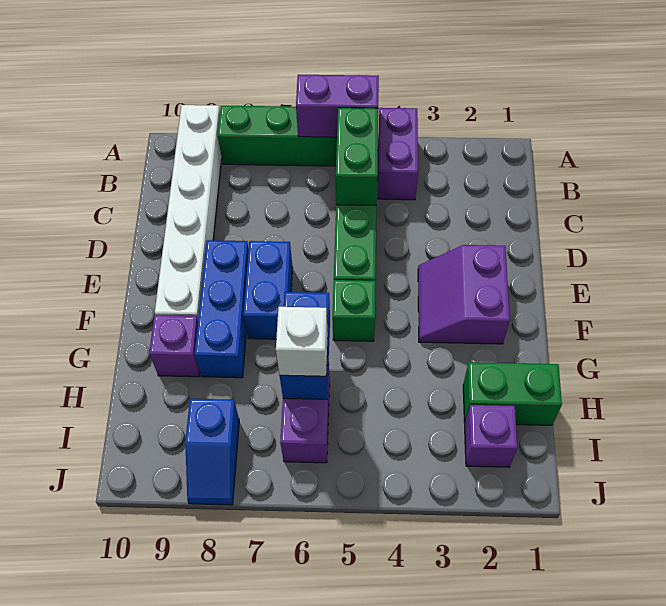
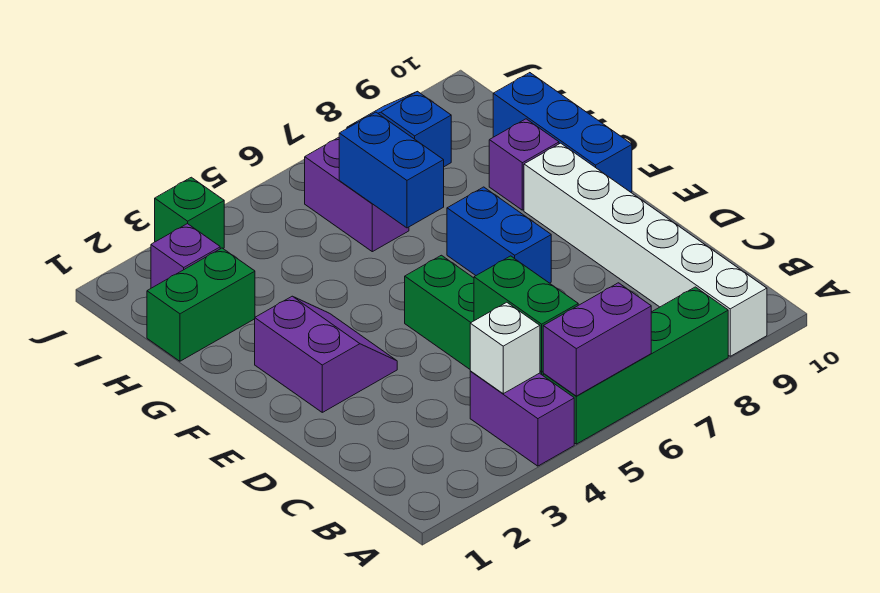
blue brick E8:G8 level 1 -> blue brick F10:H10 level 1
green brick F5 level 1 -> green brick J3 level 1
white brick H6 level 3 -> white brick B4 level 2

